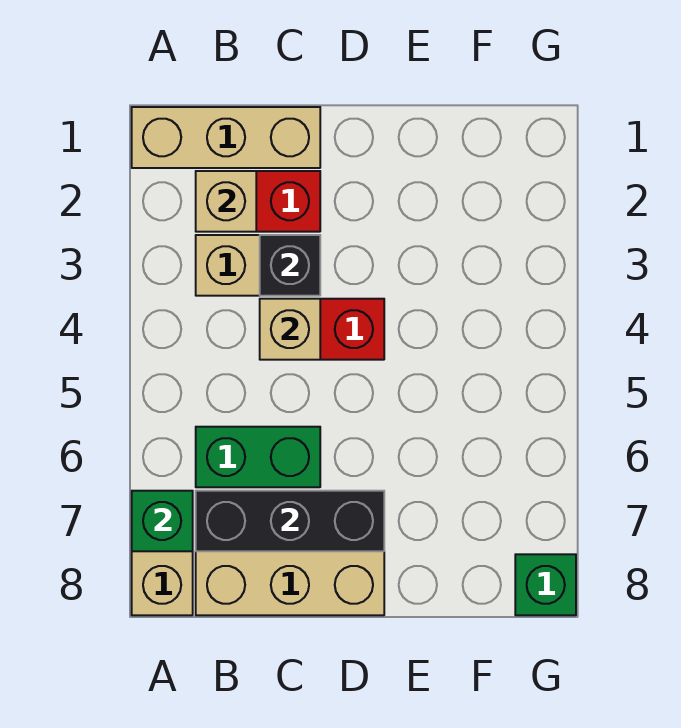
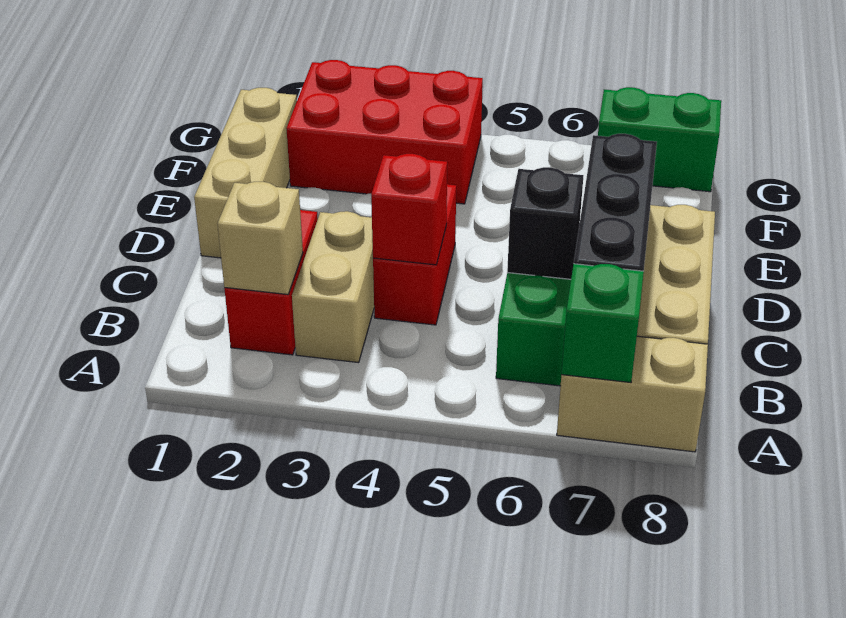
tan brick A1:C1 level 1 -> tan brick D1:F1 level 1
black brick C3 level 2 -> black brick C6 level 2
tan brick C4 level 2 -> red brick C4 level 2
none -> red brick F2:G4 level 1
green brick G8 level 1 -> green brick G7:G8 level 1

